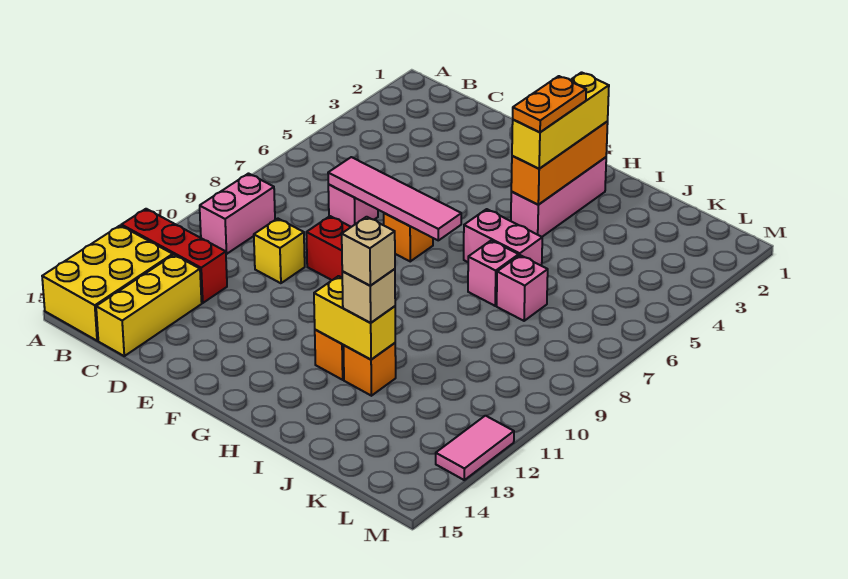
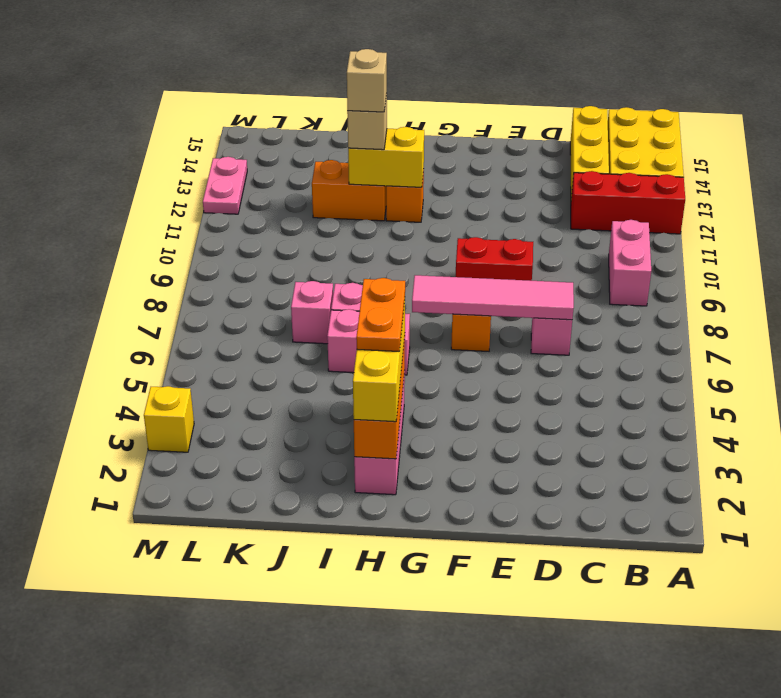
yellow brick D10 level 1 -> yellow brick M3 level 1
orange brick I12 level 1 -> orange brick I12:J12 level 1
pink tile M12:M13 level 1 -> pink plate M12:M13 level 1

